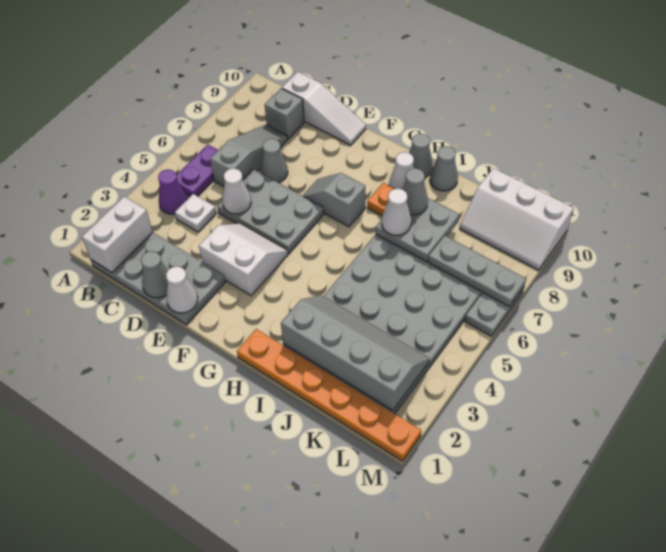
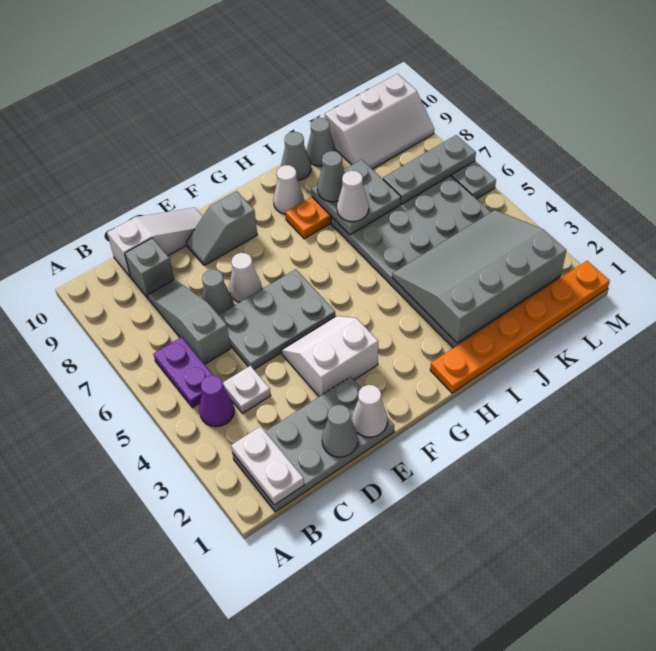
white brick B1:B2 level 2 -> white plate B1:B2 level 2
white cone D5 level 2 -> white cone E7 level 1
grey slope F7:G7 level 1 top G -> grey slope E9:F9 level 1 top F
grey cone H10 level 1 -> grey cone J10 level 1
grey slope I2:L3 level 2 top 2 -> grey slope I2:L4 level 2 top 2

